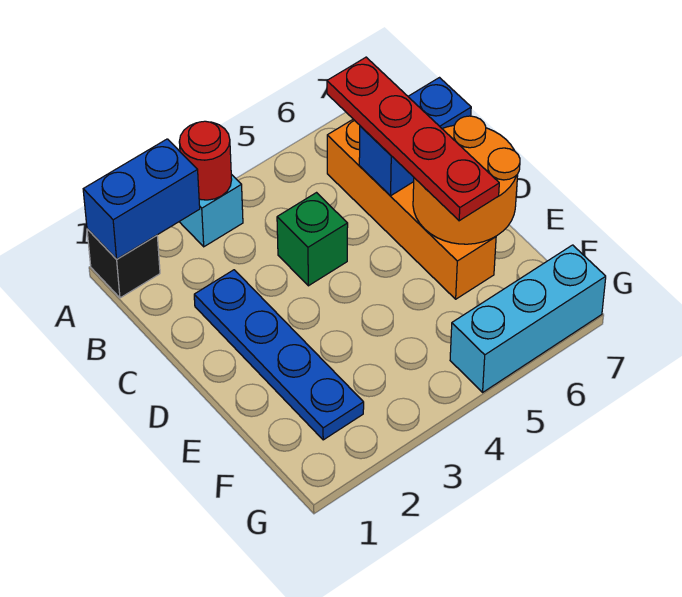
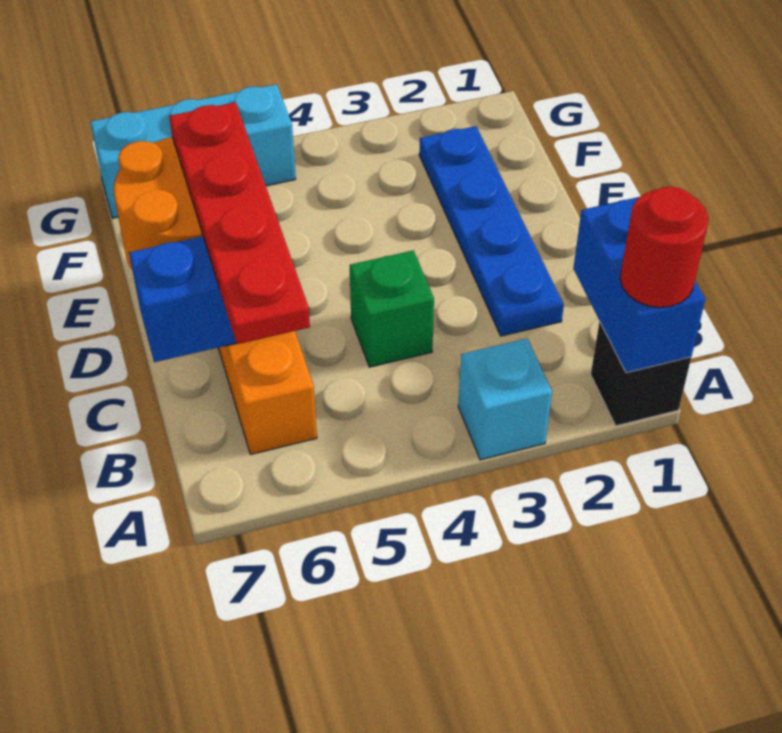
blue brick A1:A2 level 2 -> blue brick A1:B1 level 2
red round brick A3 level 2 -> red round brick A1 level 3

